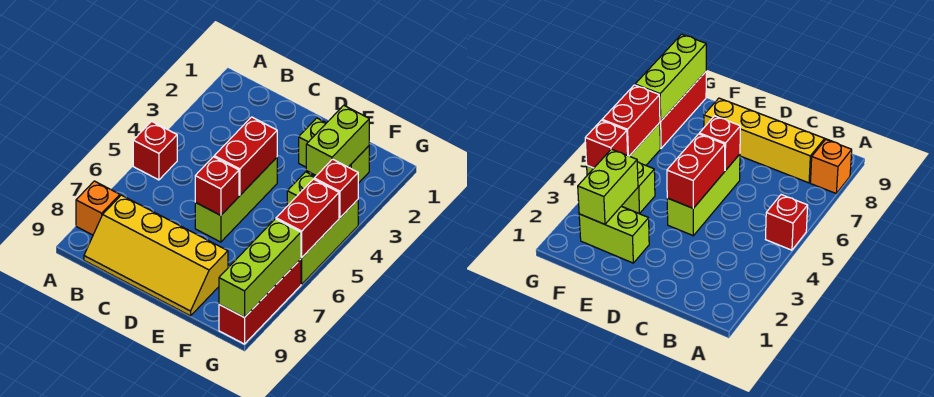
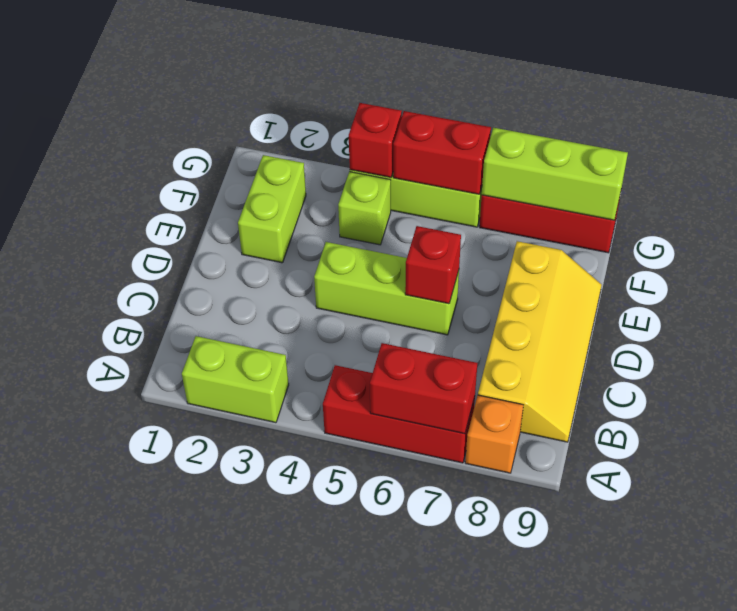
red brick A5 level 1 -> red brick A5:A7 level 1
red brick D4:D5 level 2 -> red brick A6:A7 level 2
lime brick F2:F3 level 2 -> lime brick A2:A3 level 1

